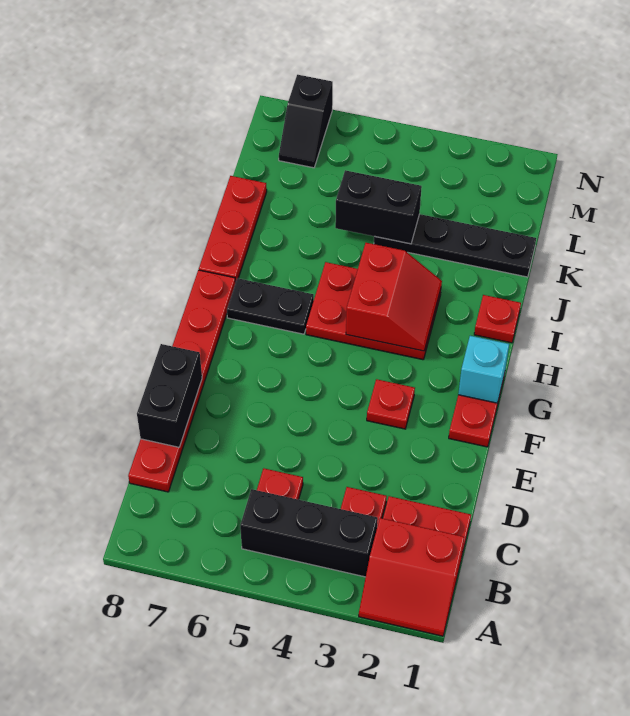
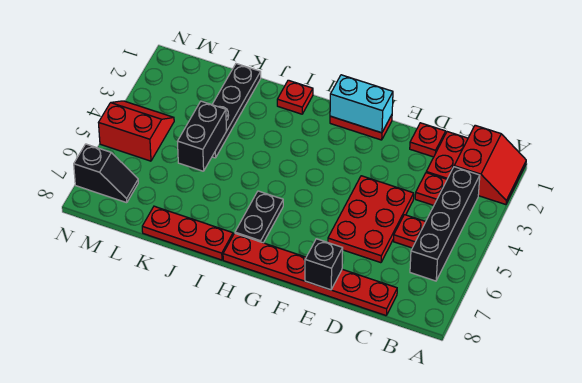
black brick B3:B5 level 1 -> black brick B3:B6 level 1
black brick D8:E8 level 2 -> black brick E8 level 2
red plate F3 level 1 -> red plate D1 level 1
cyan brick G1 level 2 -> cyan brick F1:G1 level 2
red plate H3:I5 level 1 -> red plate D4:E6 level 1
red slope H3:I4 level 2 top 4 -> red slope M4:N5 level 1 top 5

